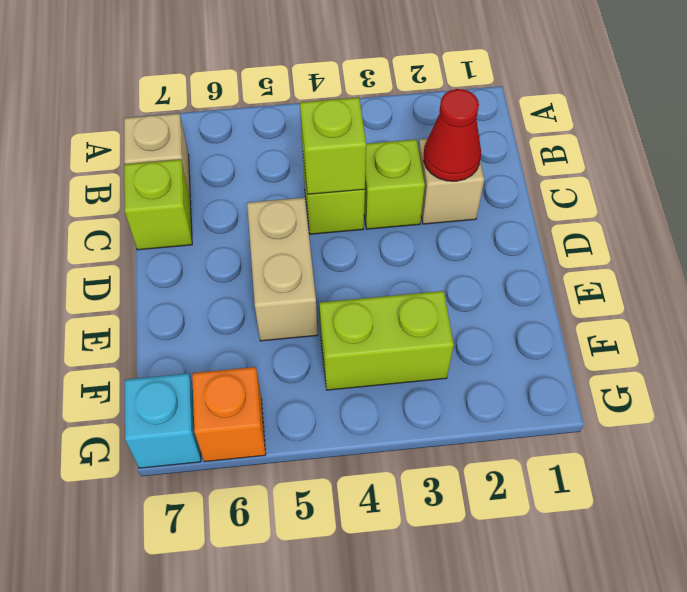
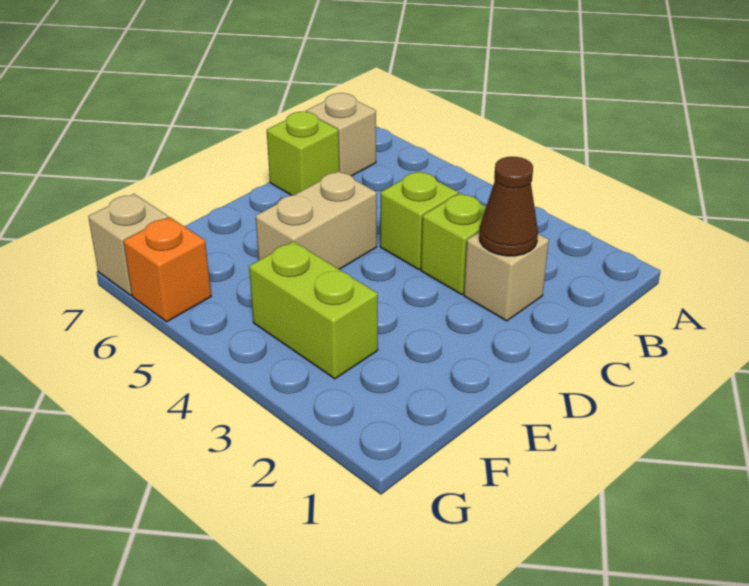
red cone C2 level 2 -> brown cone C2 level 2
lime brick C4 level 2 -> none
cyan brick G7 level 1 -> tan brick G7 level 1

